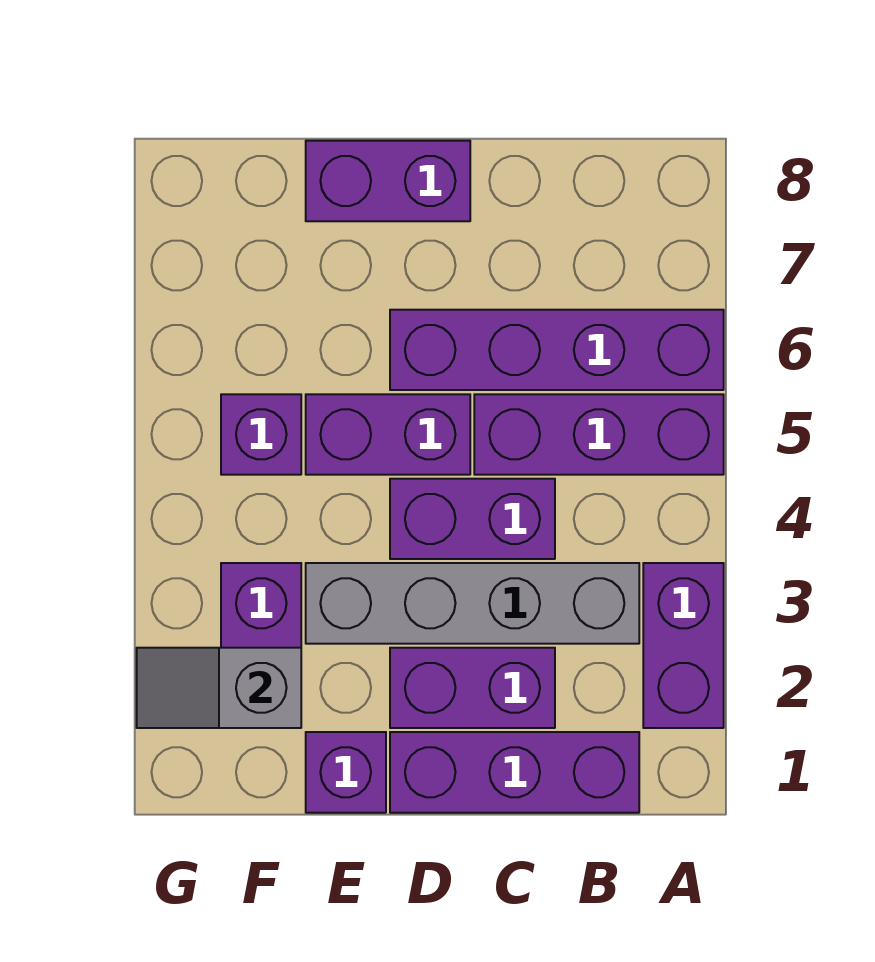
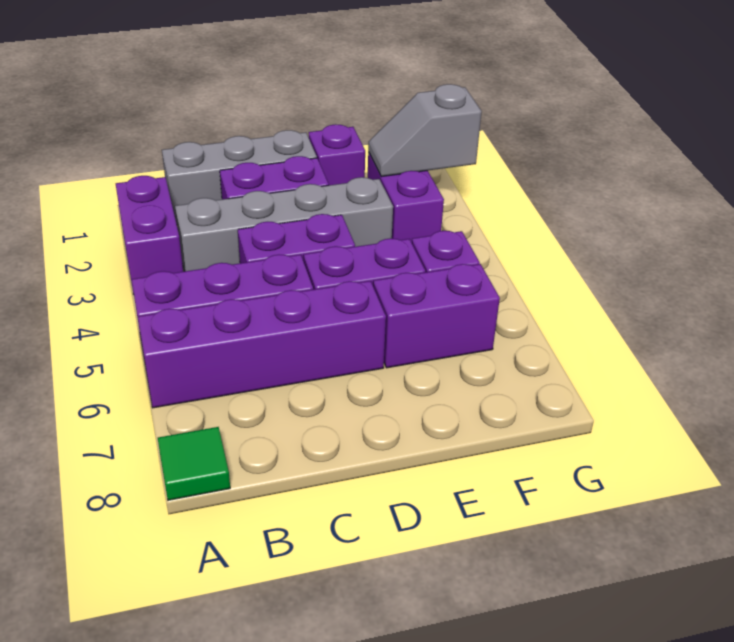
none -> green tile A8 level 1
purple brick B1:D1 level 1 -> grey brick B1:D1 level 1
purple brick D8:E8 level 1 -> purple brick E6:F6 level 1
grey slope F2:G2 level 2 top F -> grey slope F2:G2 level 2 top G

